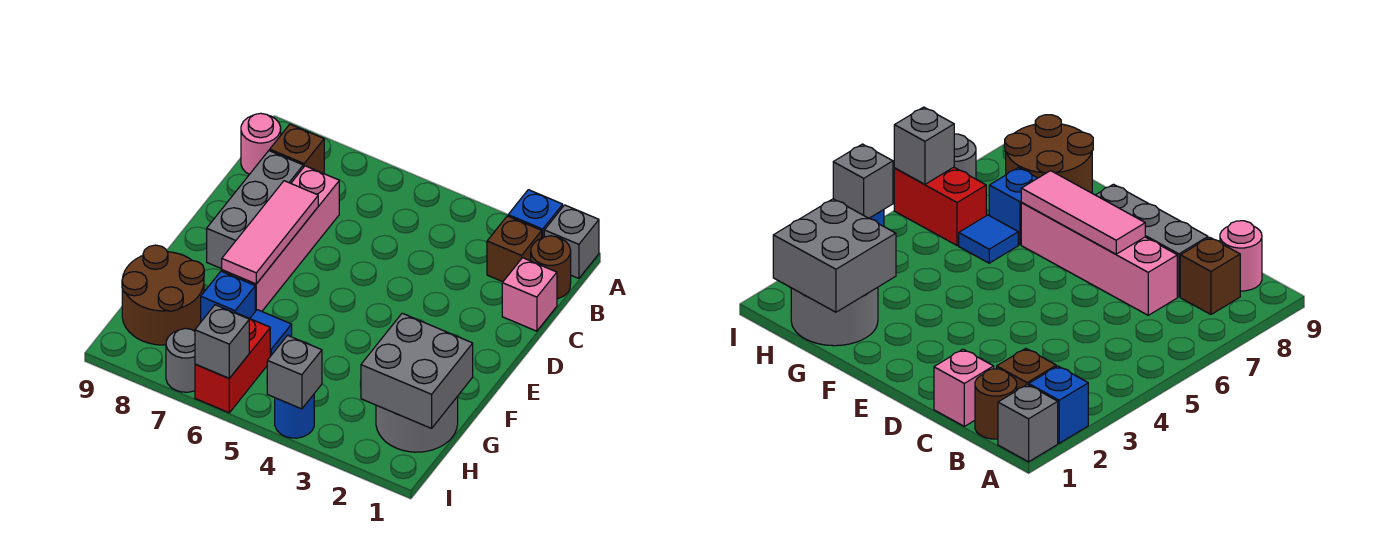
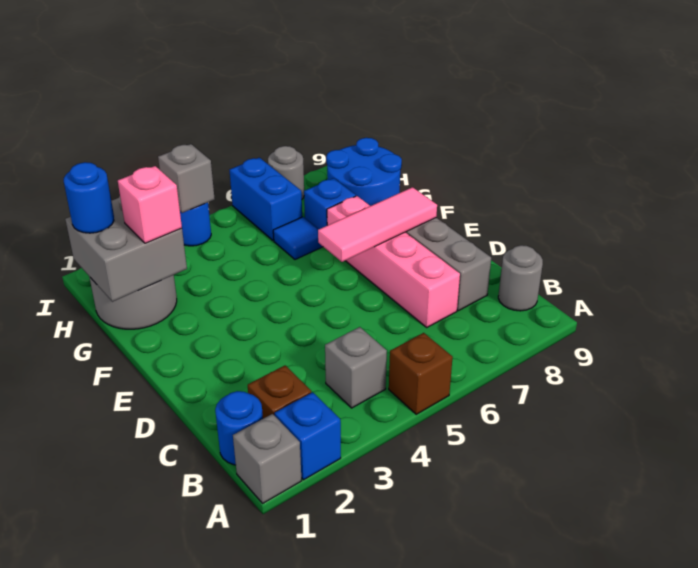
brown round brick B1 level 1 -> blue round brick B1 level 1
brown brick B8 level 1 -> brown brick A5 level 1
pink round brick B9 level 1 -> grey round brick B9 level 1
pink brick C1 level 1 -> pink brick G2 level 3
pink tile D7:F7 level 2 -> pink tile E6:E8 level 2
brown round brick G8:H9 level 1 -> blue round brick G8:H9 level 1
none -> blue round brick H1 level 3
red brick H6:I6 level 1 -> blue brick H6:I6 level 1
grey brick I6 level 2 -> grey brick B4 level 1

